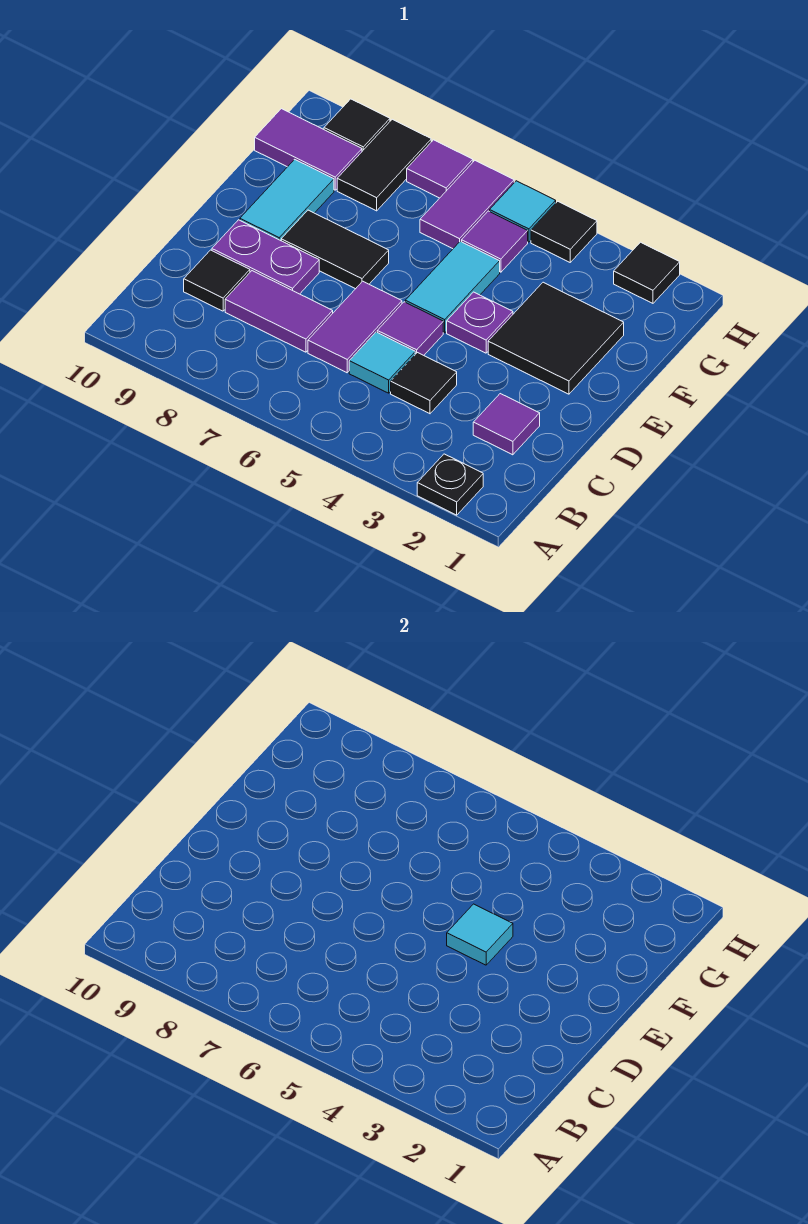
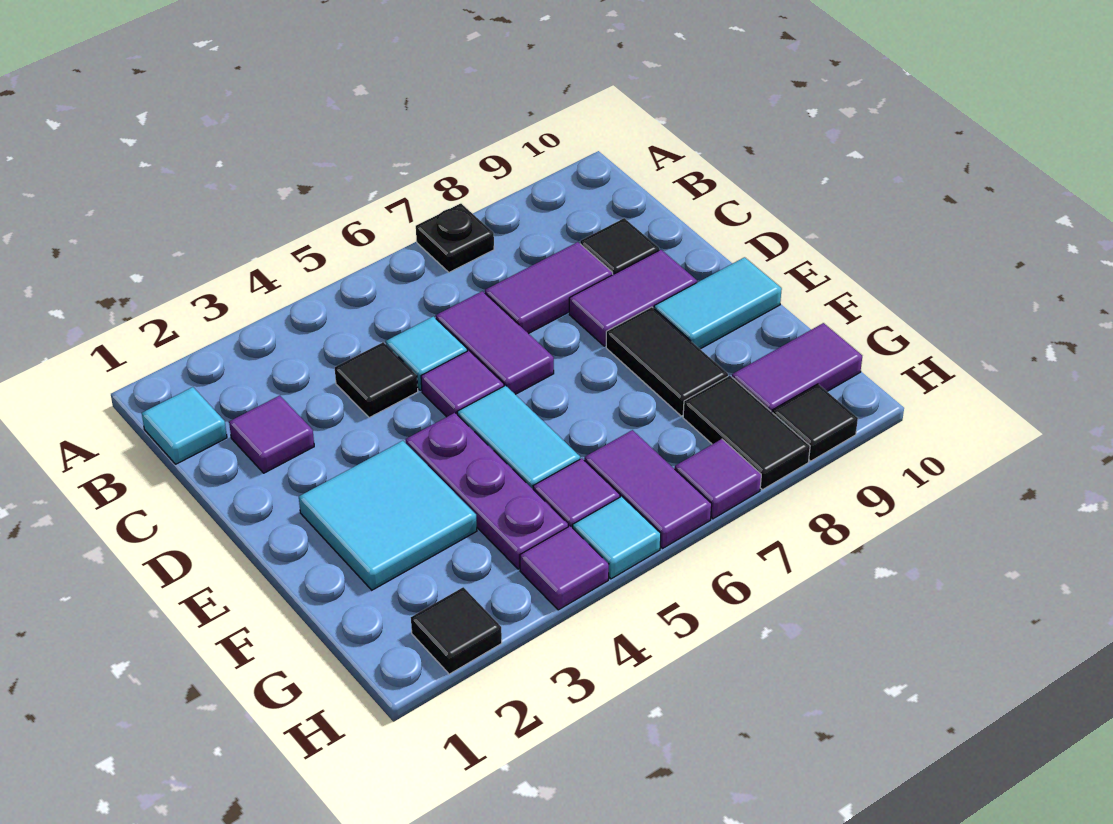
black plate A2 level 1 -> black plate A7 level 1
purple plate D8:D9 level 1 -> purple tile D8:D9 level 1
black tile E2:F3 level 1 -> cyan tile E2:F3 level 1
purple plate E4 level 1 -> purple plate E4:G4 level 1
cyan tile E4 level 2 -> cyan tile B1 level 1
black tile E7:E8 level 1 -> black tile E8:F8 level 1
cyan tile E9:F9 level 1 -> cyan tile E9:E10 level 1
black tile H4 level 1 -> purple tile H4 level 1

